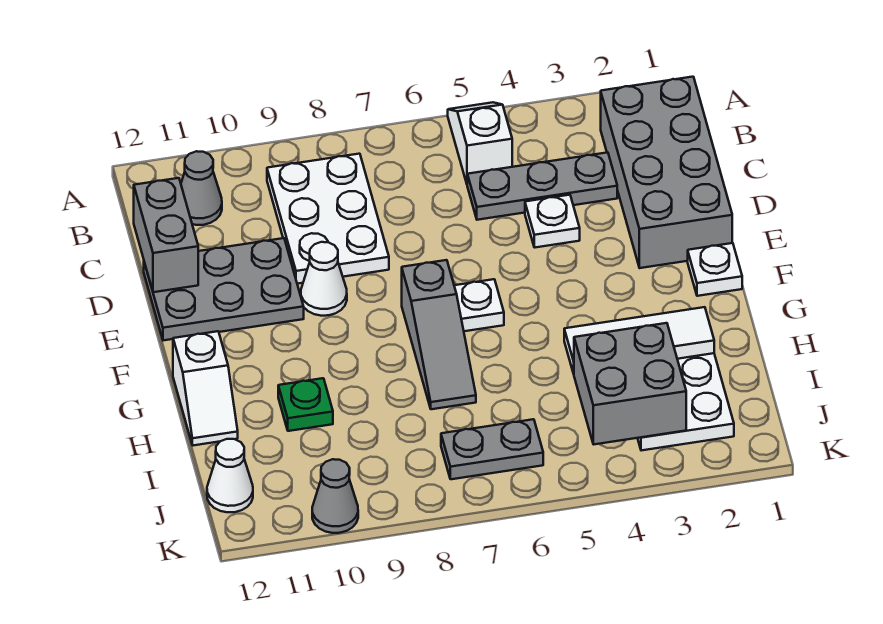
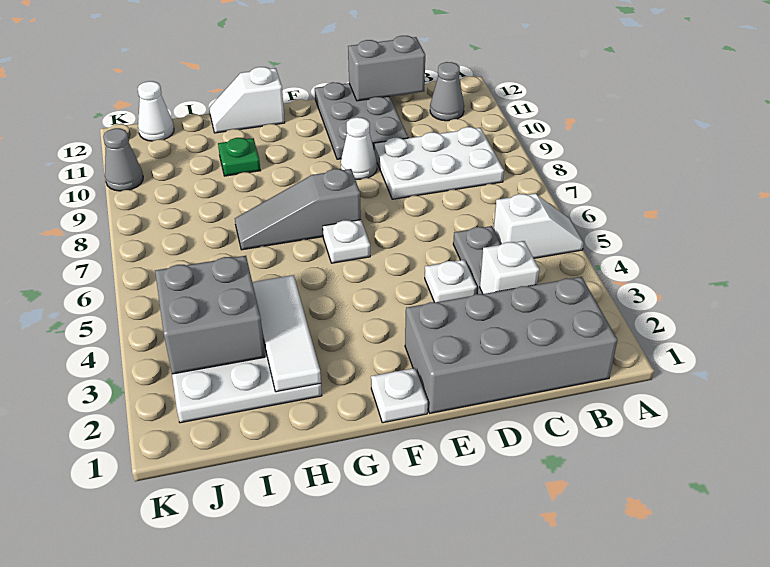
none -> white brick C3 level 2
grey plate J6:J7 level 1 -> none

